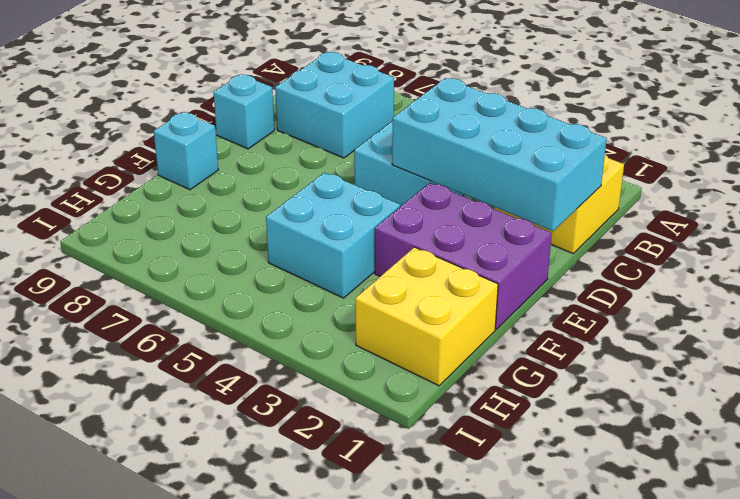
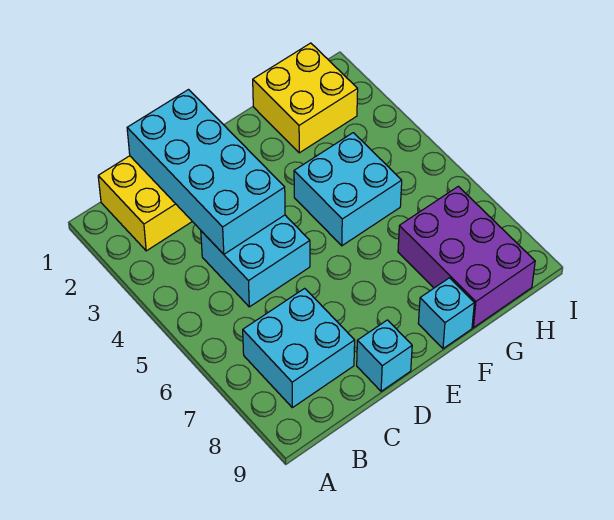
purple brick E1:F3 level 1 -> purple brick G7:H9 level 1

